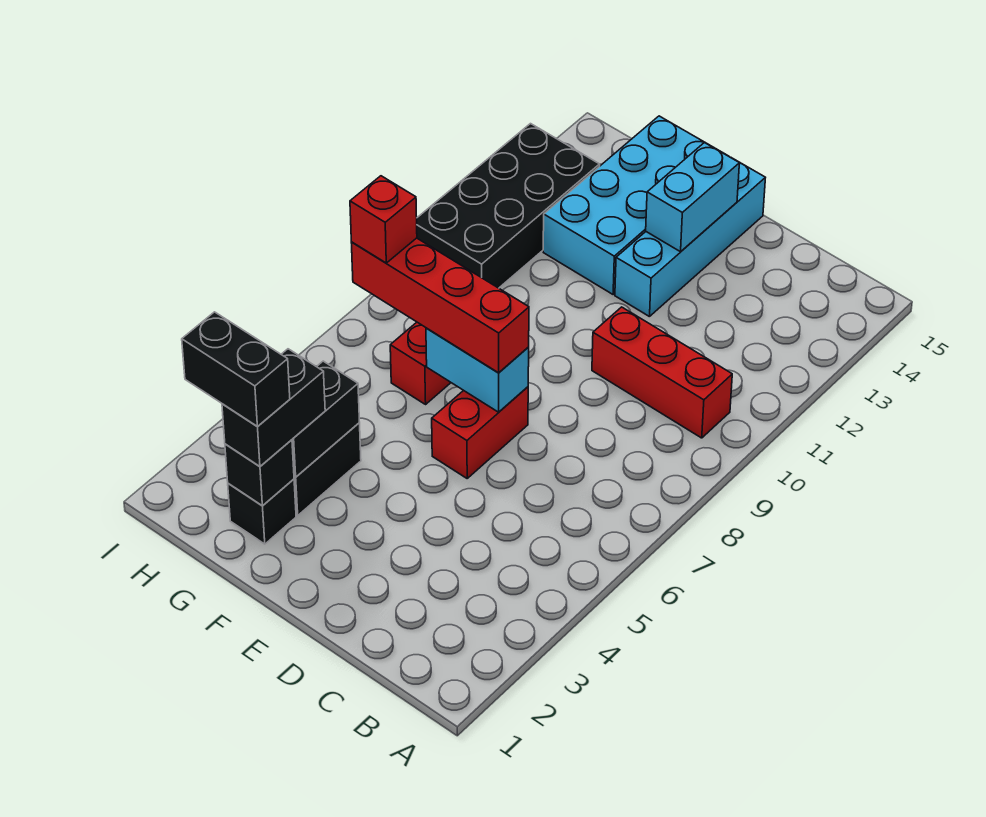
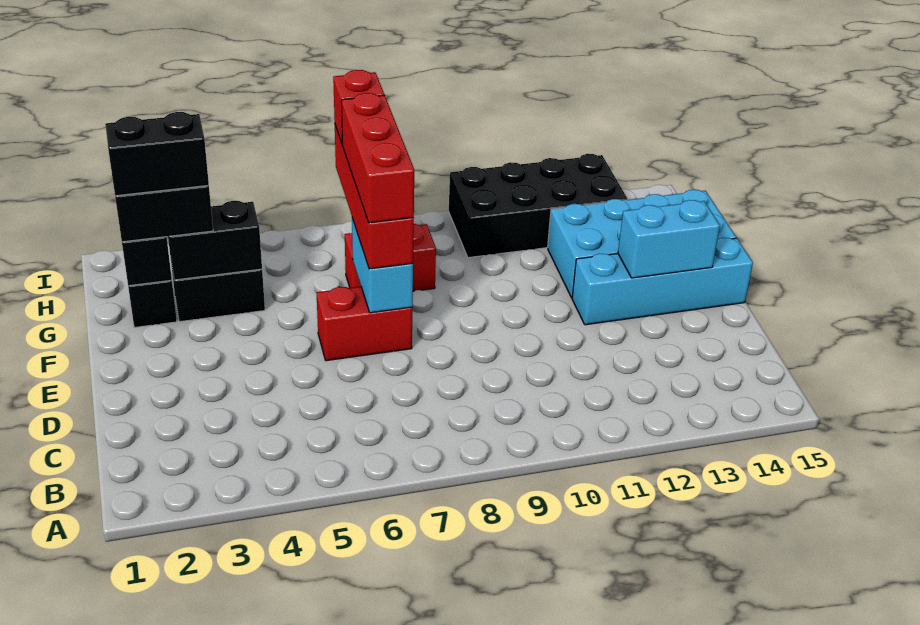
red brick B10:D10 level 1 -> red brick E7:G7 level 4
black brick G2:H2 level 4 -> black brick G2:G3 level 4

